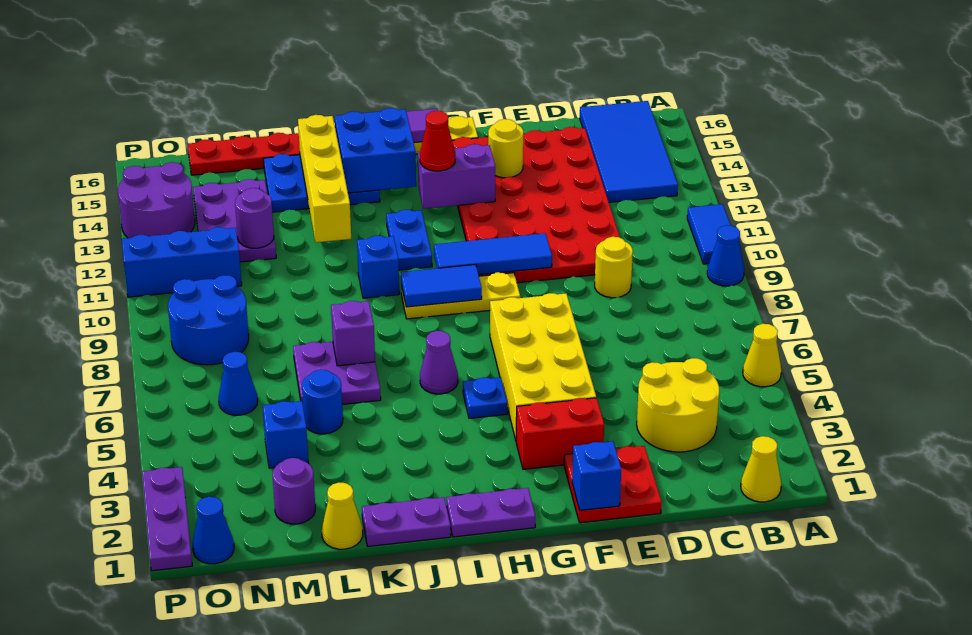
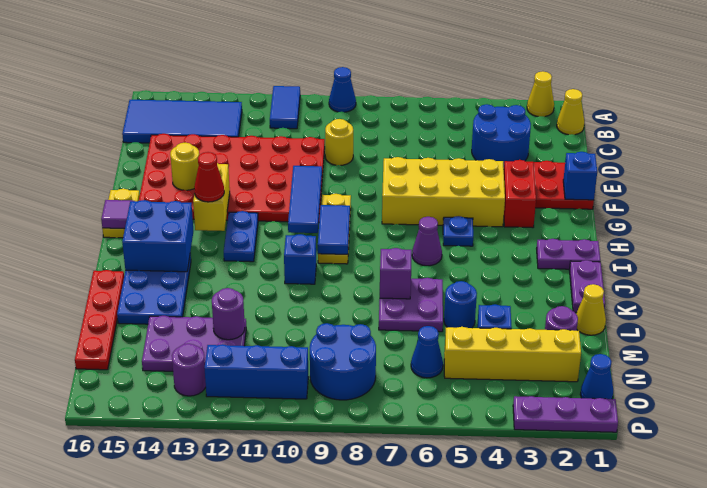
yellow cone A5 level 1 -> yellow cone A2 level 1
blue tile A10:A11 level 1 -> blue tile A11:B11 level 1
yellow round brick C3:D4 level 1 -> blue round brick C3:D4 level 1
purple brick G13:H13 level 2 -> yellow brick G13:H13 level 2
purple plate H1:I1 level 1 -> purple plate I1:I2 level 1
blue plate I11:I12 level 1 -> blue plate H12:I12 level 1
yellow brick K12:K15 level 2 -> yellow brick N2:N5 level 1
blue brick N11:P11 level 1 -> blue brick O10:O12 level 1
purple round brick O13:P14 level 1 -> purple round brick O13 level 1

